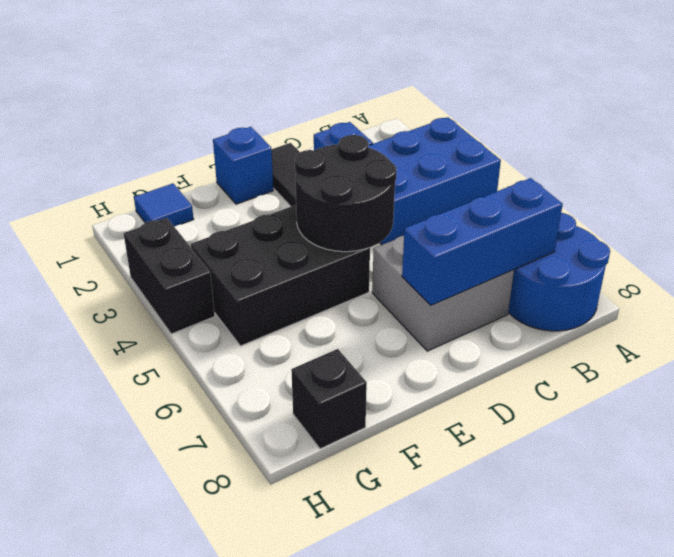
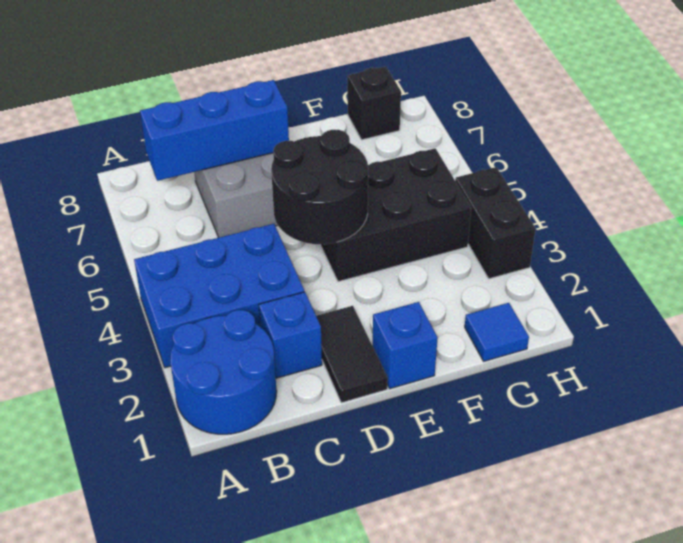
blue round brick A7:B8 level 1 -> blue round brick A1:B2 level 1

